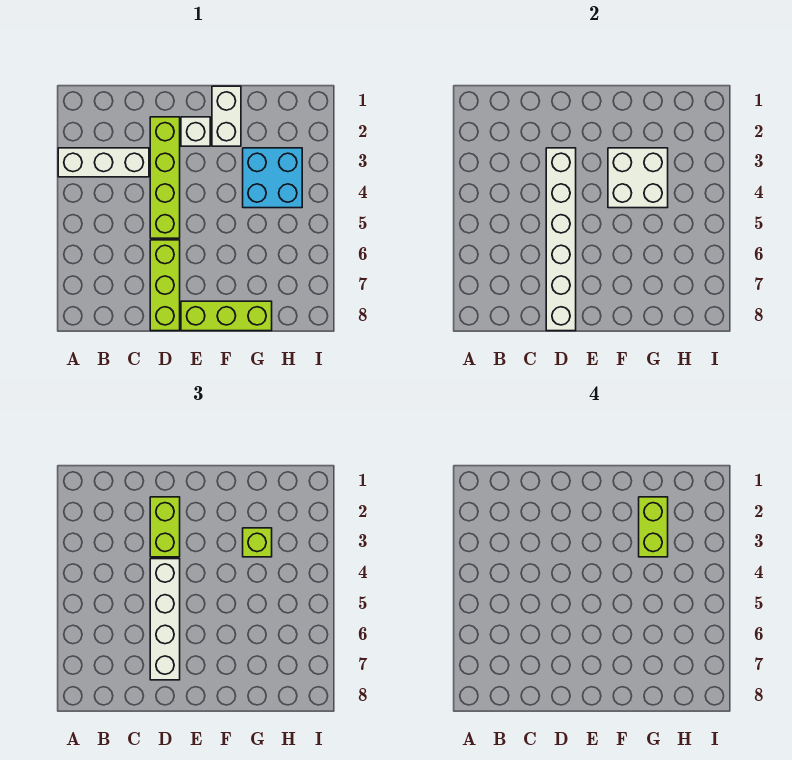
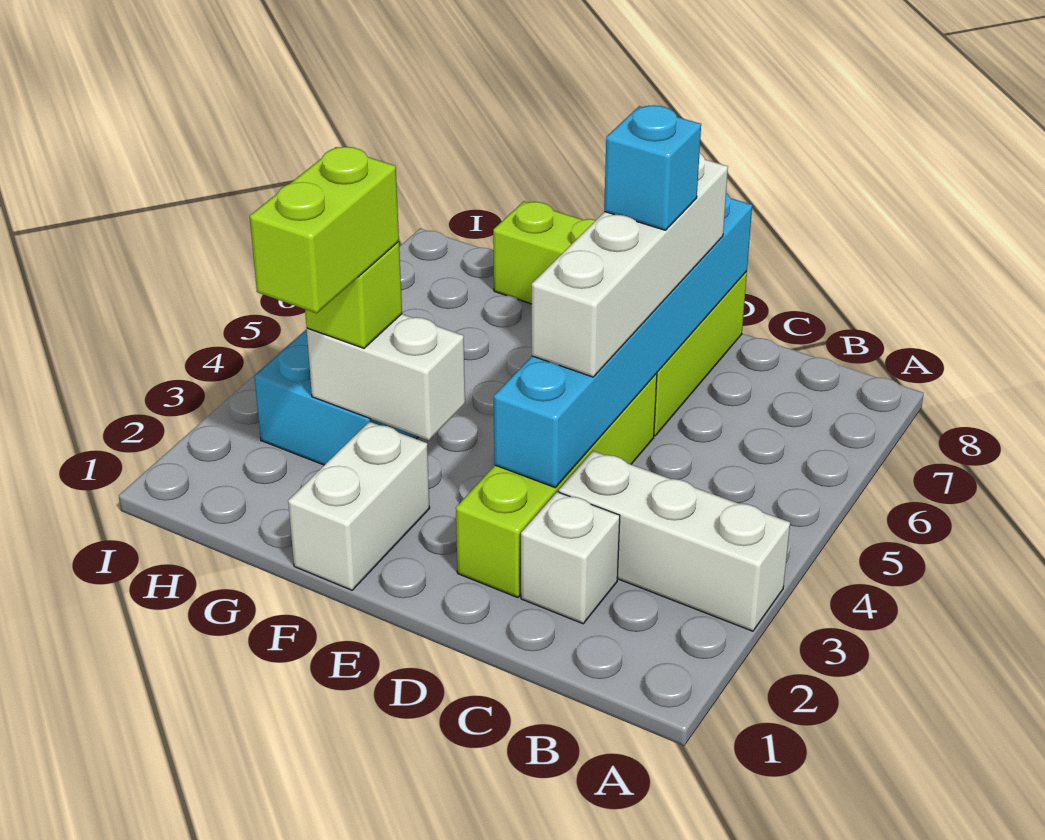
lime brick D2:D3 level 3 -> none
white brick D3:D8 level 2 -> cyan brick D3:D8 level 2
none -> cyan brick D6 level 4
white brick E2 level 1 -> white brick C2 level 1
white brick F3:G4 level 2 -> white brick F3:G3 level 2

